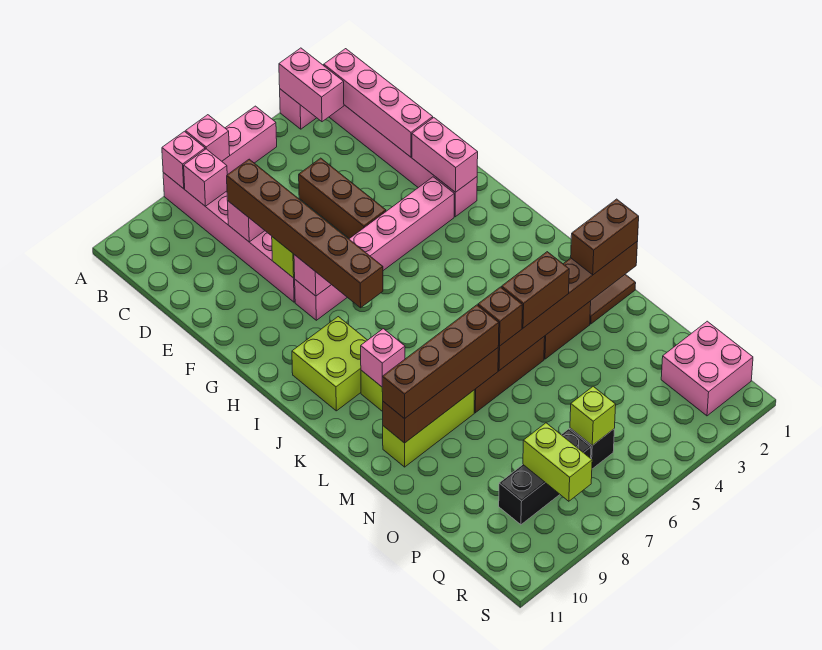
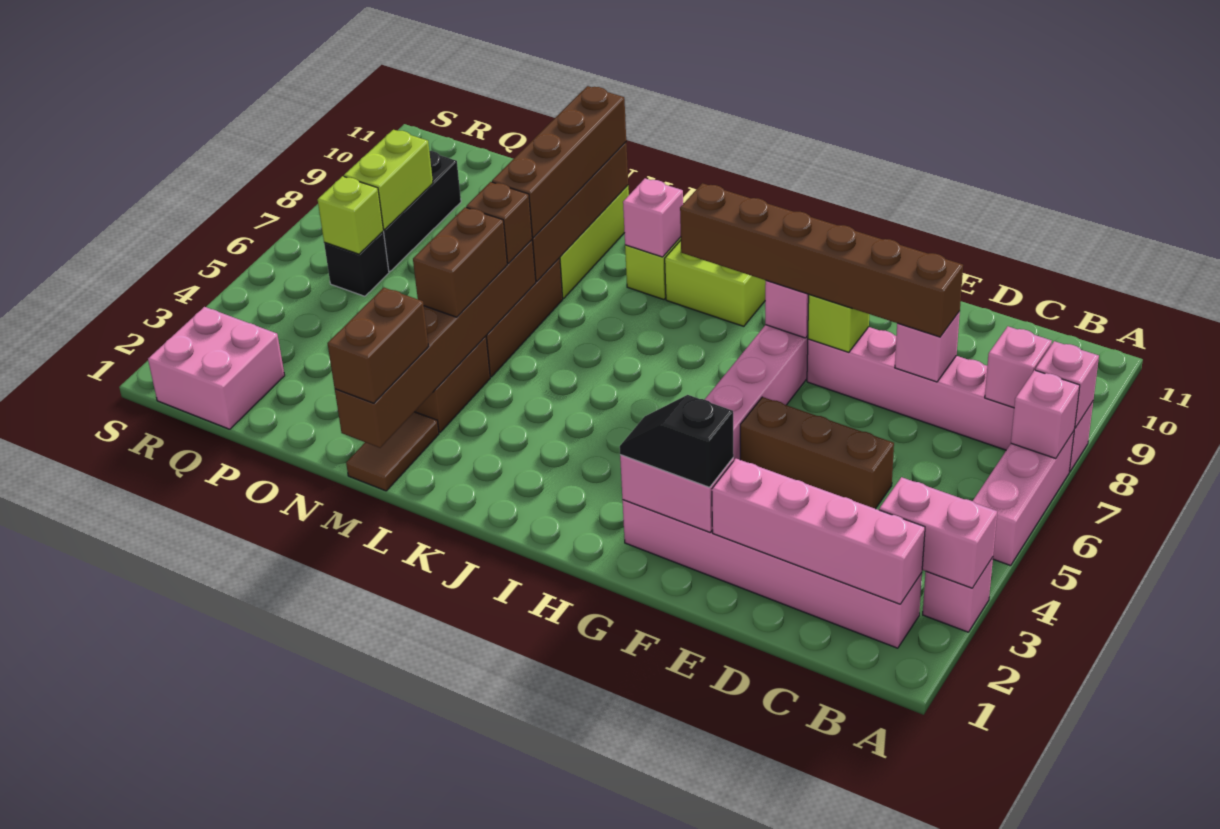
none -> black slope F2:G2 level 3 top F
lime brick Q8:R8 level 2 -> lime brick Q7:Q8 level 2

